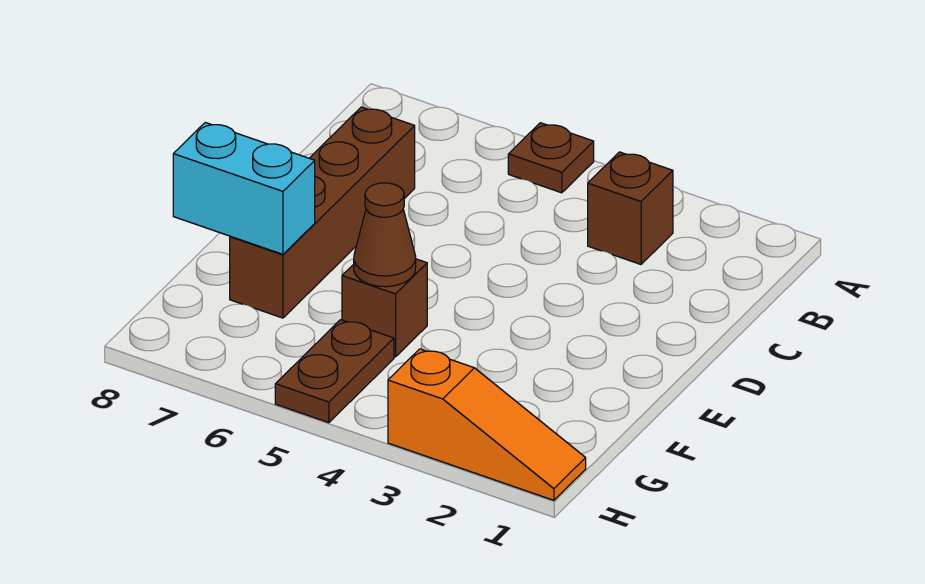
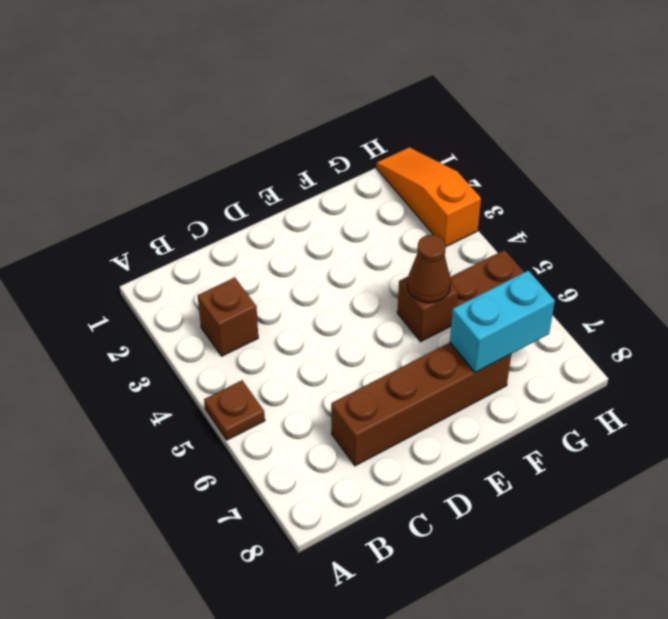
cyan brick F7:F8 level 2 -> cyan brick F7:G7 level 2

